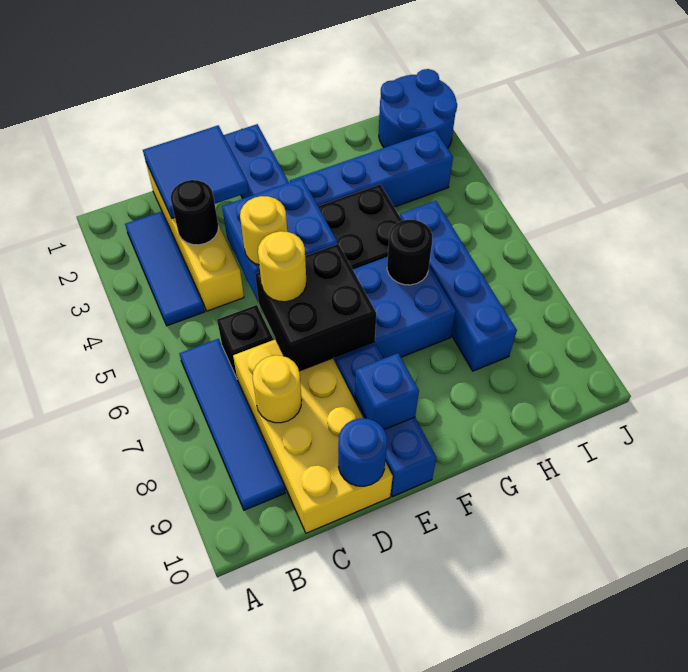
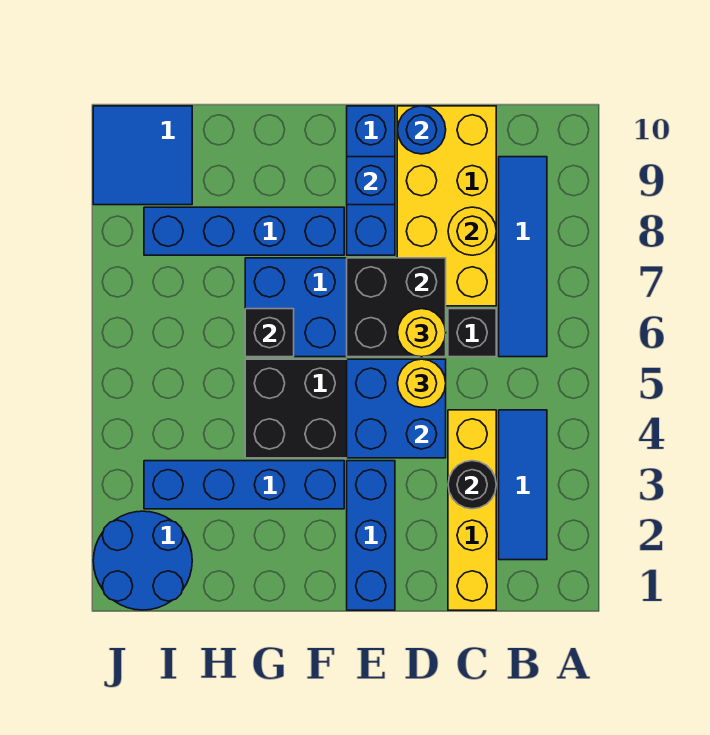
blue tile C1:D2 level 2 -> blue tile I9:J10 level 1
black round brick G6 level 2 -> black brick G6 level 2
blue brick H5:H8 level 1 -> blue brick F8:I8 level 1

